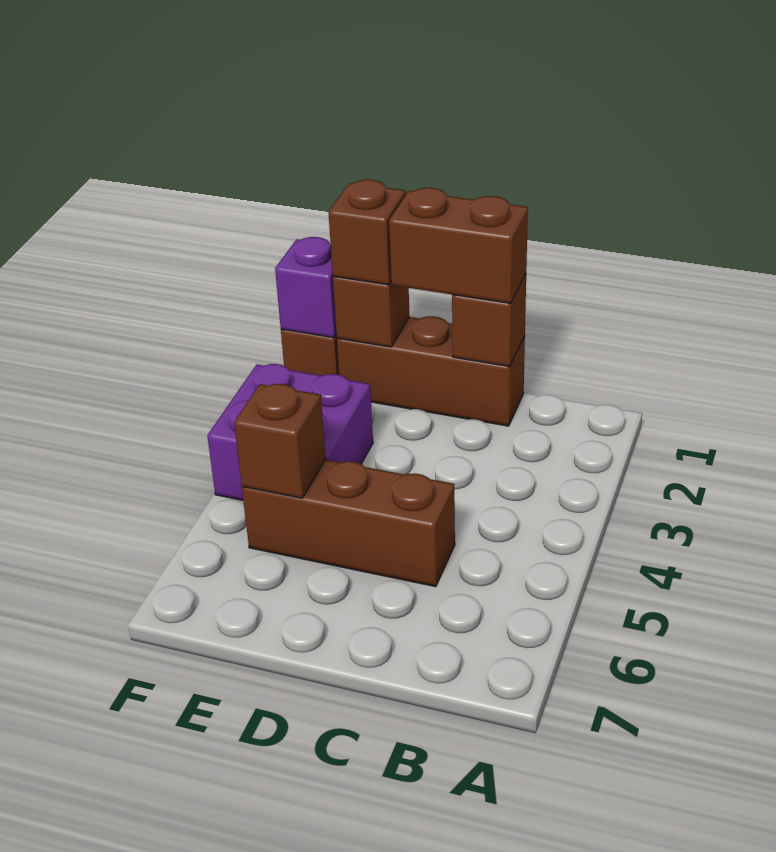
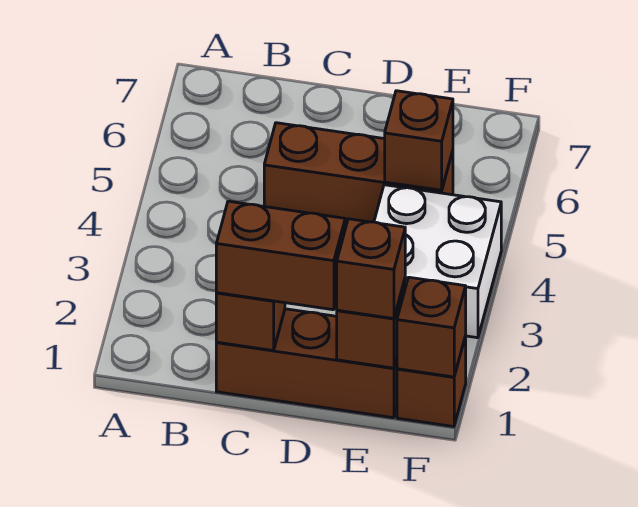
purple brick E3:F4 level 1 -> white brick E3:F4 level 1
purple brick F1 level 2 -> brown brick F1 level 2

